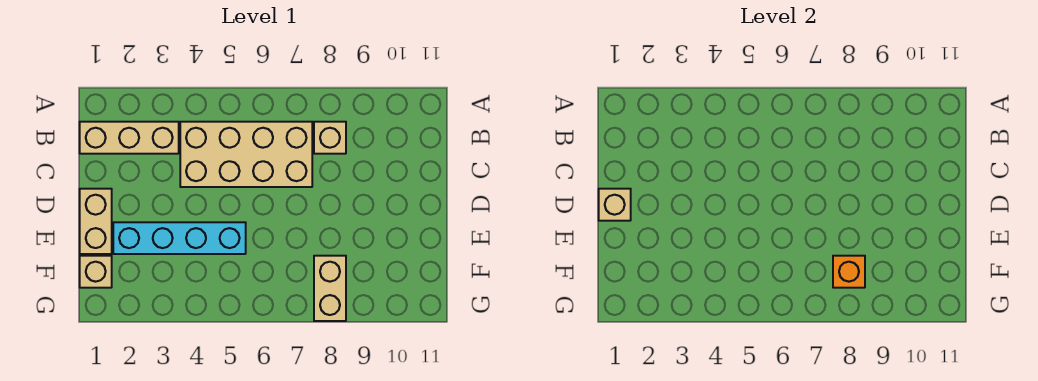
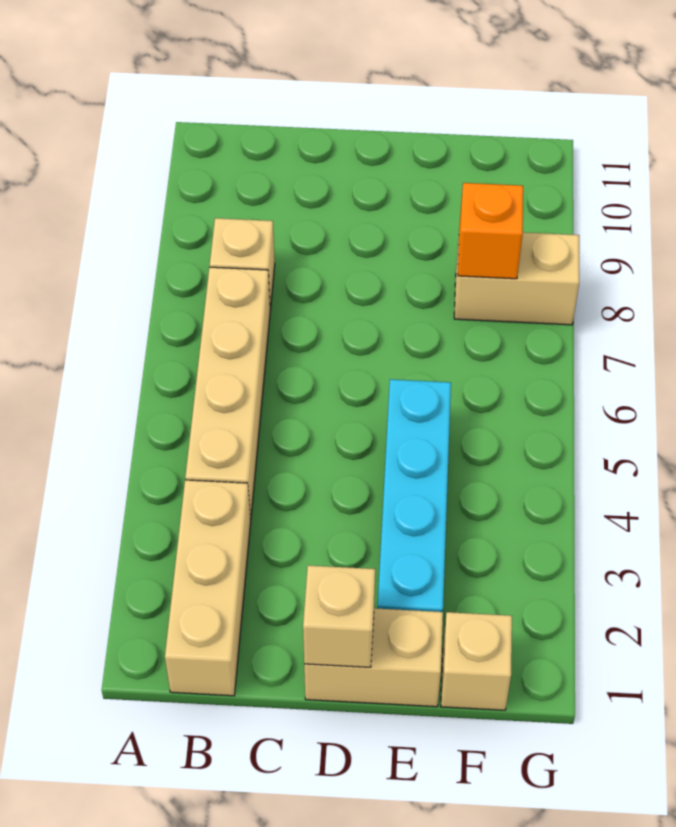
tan brick B4:C7 level 1 -> tan brick B4:B7 level 1

